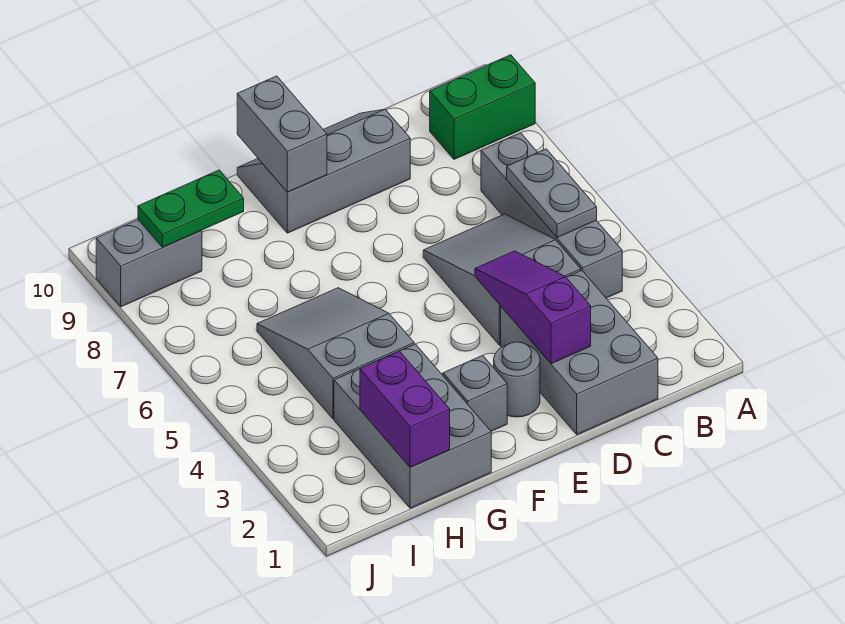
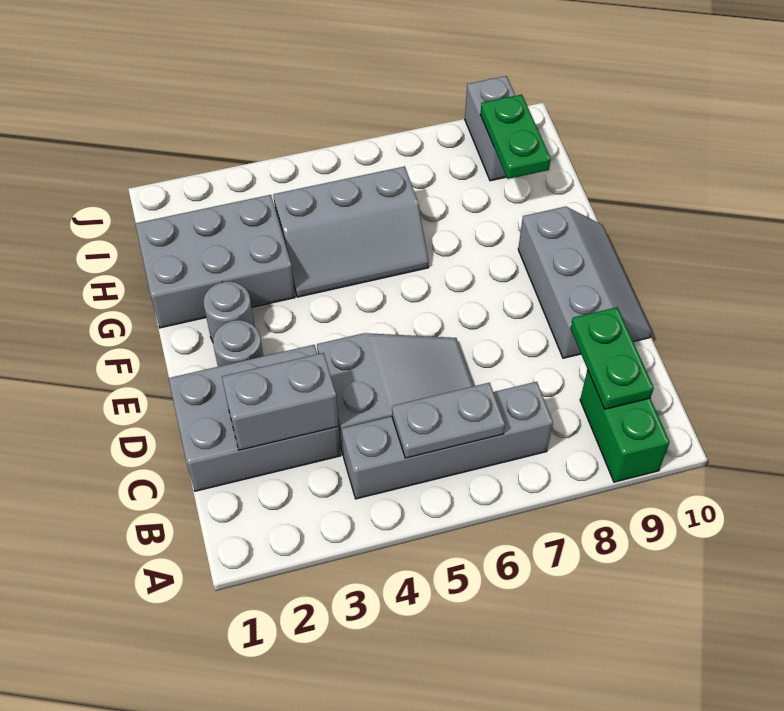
none -> green plate B9:C9 level 2
purple slope D2:D4 level 2 top 2 -> none
grey brick F2 level 1 -> grey round brick F2 level 1
grey brick F9:F10 level 2 -> grey brick C2:C3 level 2
grey slope G4:H6 level 1 top 4 -> grey slope G4:H6 level 1 top H
purple brick H1:H2 level 2 -> none

